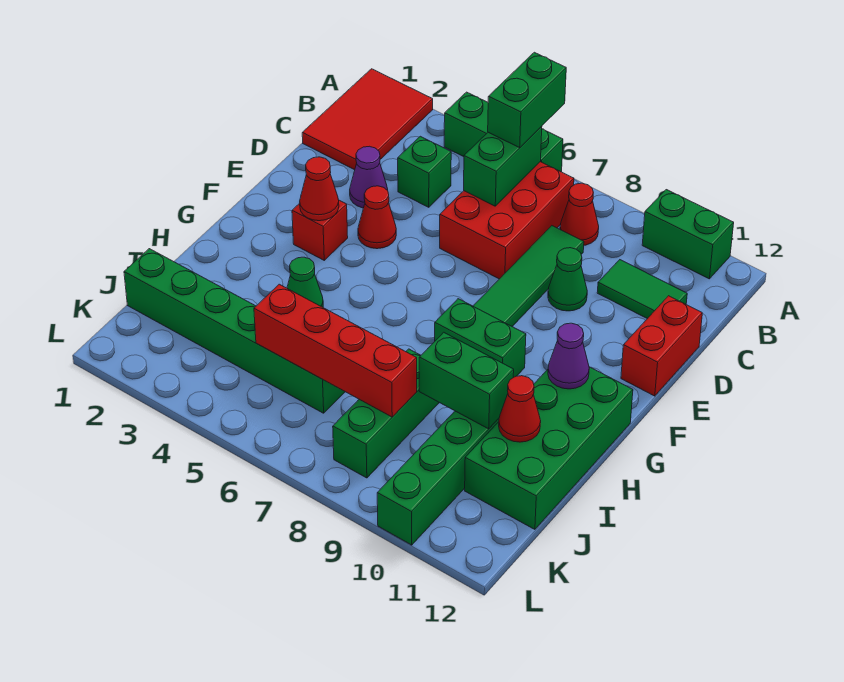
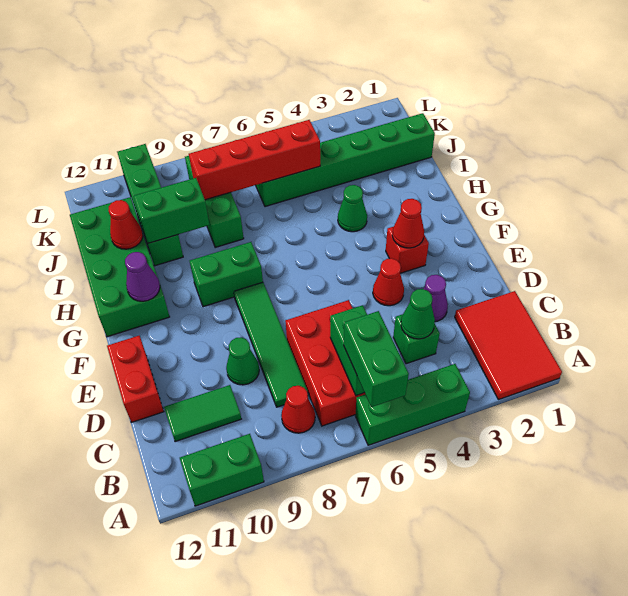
none -> green cone C4 level 2

